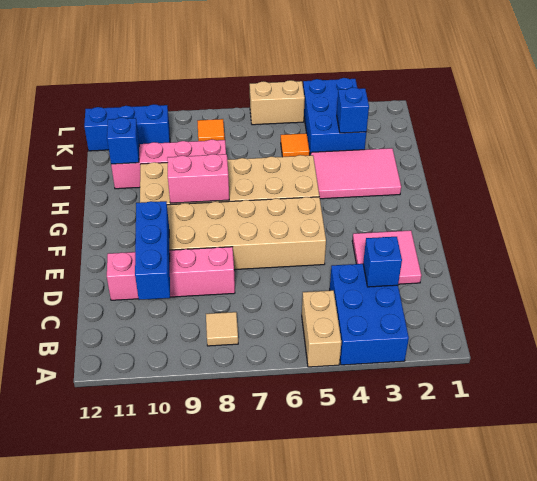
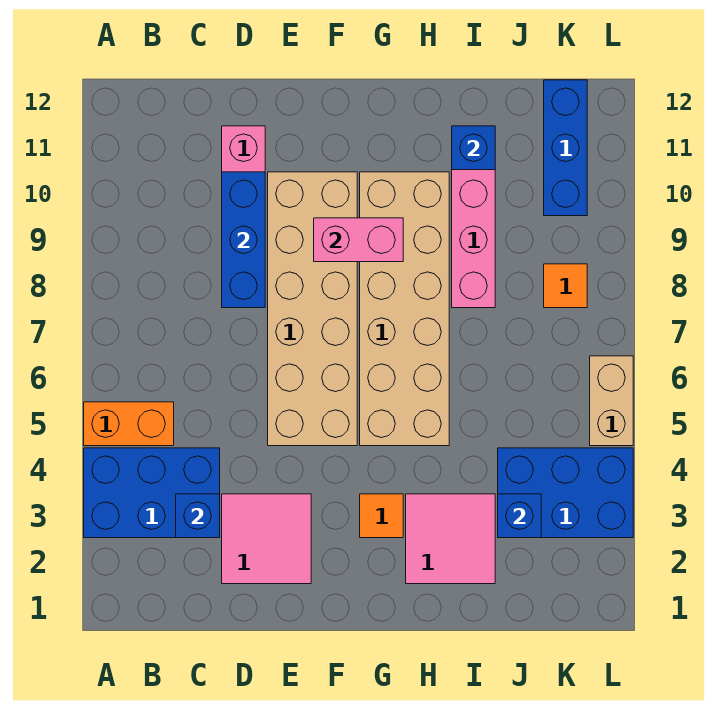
tan brick A5:B5 level 1 -> orange brick A5:B5 level 1
tan tile B8 level 1 -> none
blue brick C10:E10 level 2 -> blue brick D8:D10 level 2
pink brick G8:G9 level 2 -> pink brick F9:G9 level 2
pink tile H2:I4 level 1 -> pink tile H2:I3 level 1
orange tile J5 level 1 -> orange tile G3 level 1

